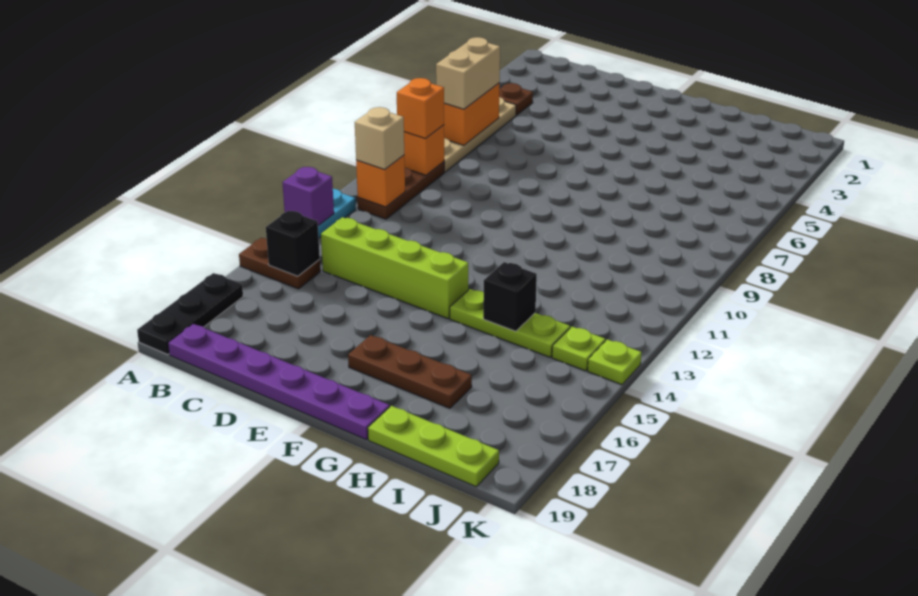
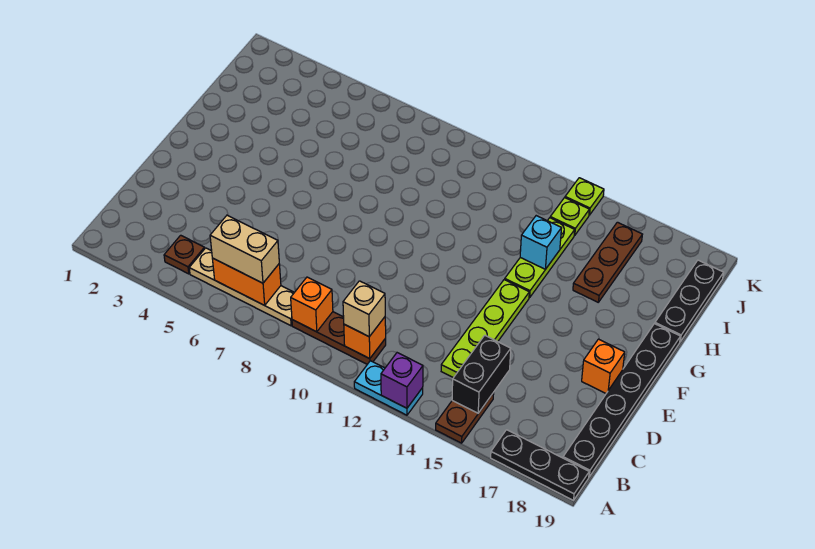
orange brick B9 level 3 -> orange brick E18 level 1
black brick B15 level 2 -> black brick B15:C15 level 2
purple plate B19:G19 level 1 -> black plate B19:G19 level 1
lime brick C14:F14 level 1 -> lime plate C14:F14 level 1
brown plate F17:H17 level 1 -> brown plate H16:J16 level 1
black brick H14 level 2 -> cyan brick H14 level 2
lime plate H19:J19 level 1 -> black plate H19:J19 level 1

